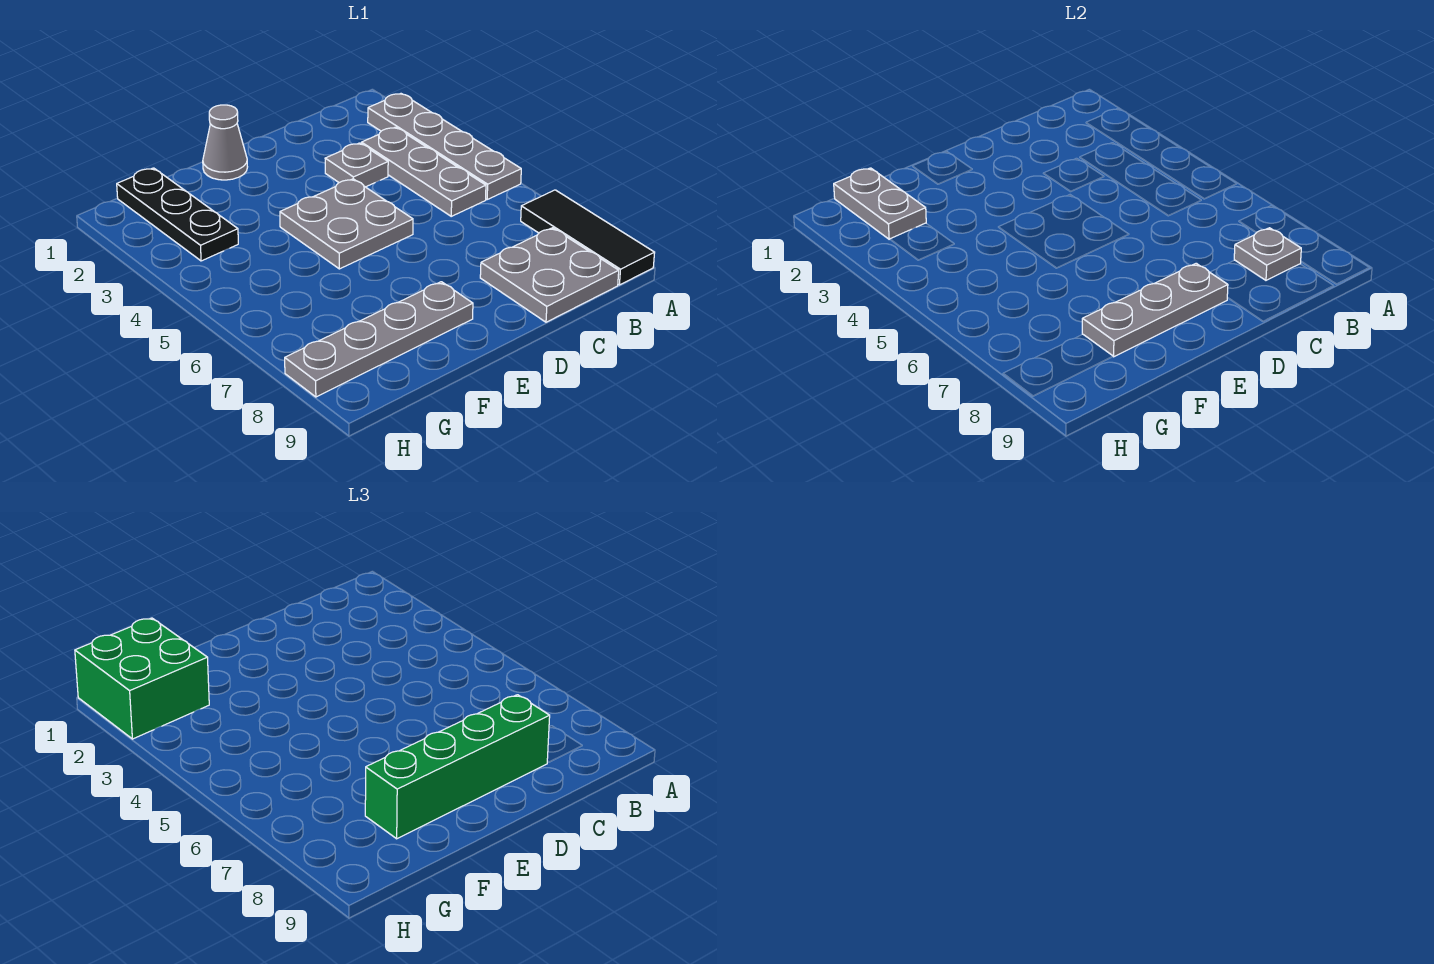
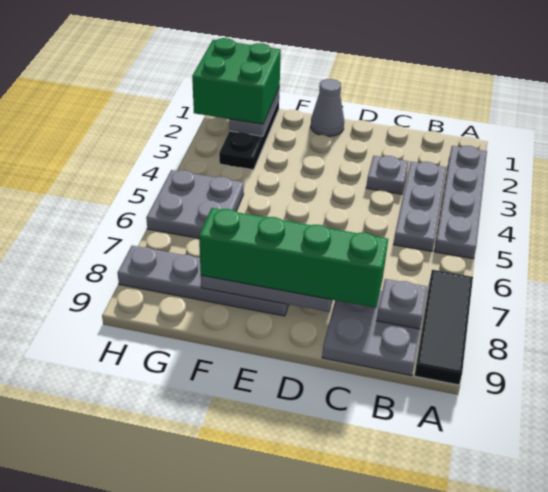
grey plate D4:E5 level 1 -> grey plate G5:H6 level 1

